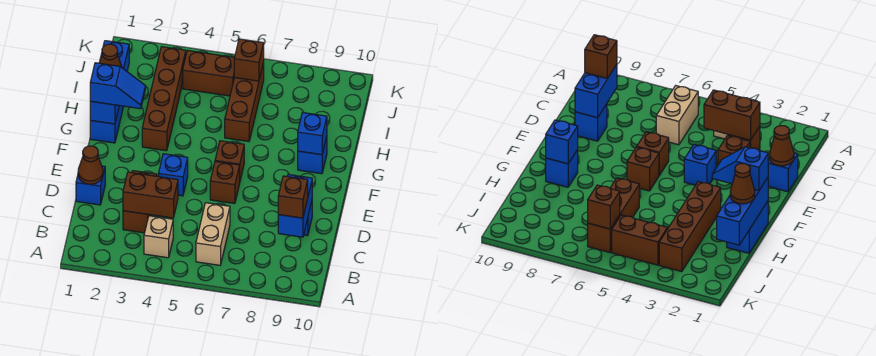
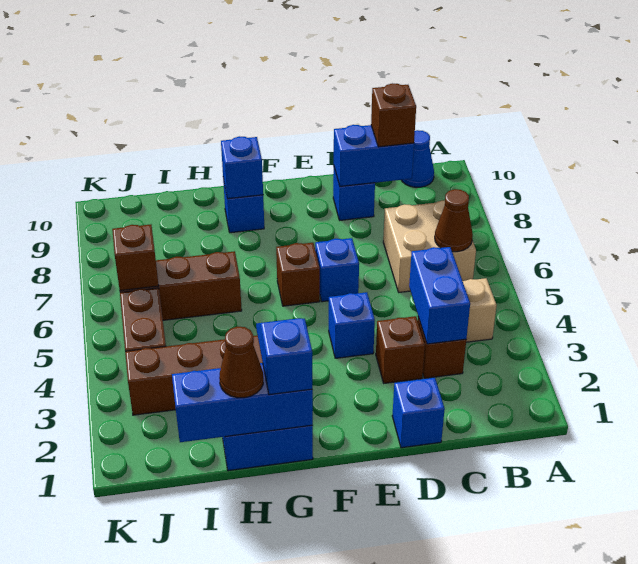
tan brick B6:C6 level 1 -> tan brick B6:C7 level 1
none -> blue cone B10 level 1
brown brick C3:C4 level 2 -> blue brick C3:C4 level 2
brown cone D1 level 2 -> brown cone B6 level 2
brown brick E6 level 1 -> blue brick E6 level 1

